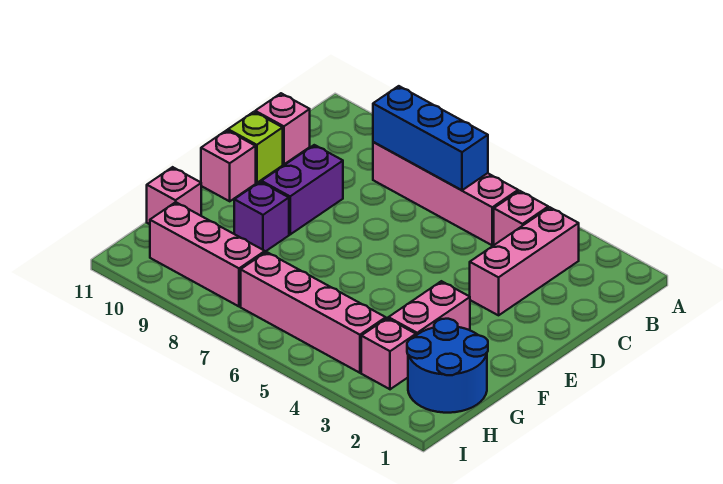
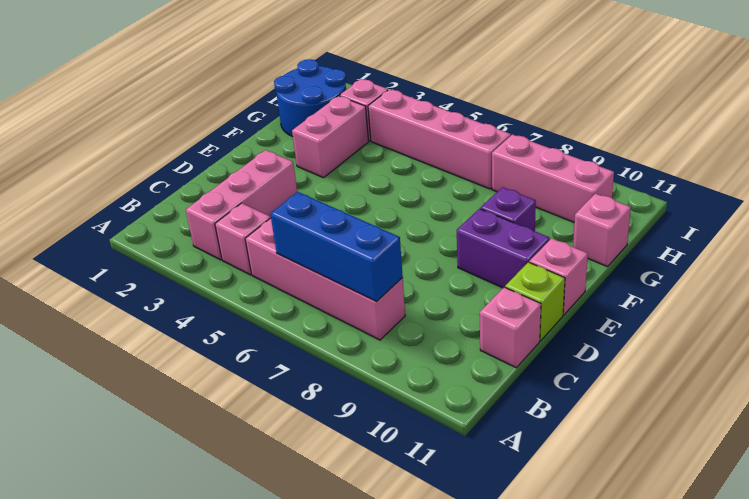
purple brick D9:E9 level 1 -> purple brick E9:E10 level 1

